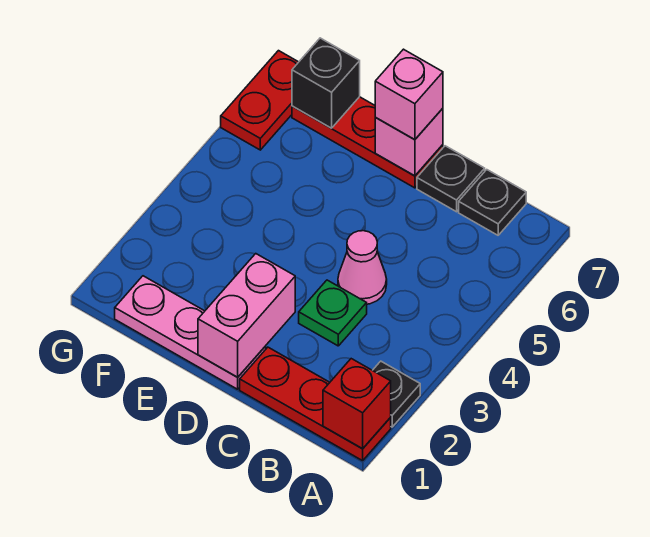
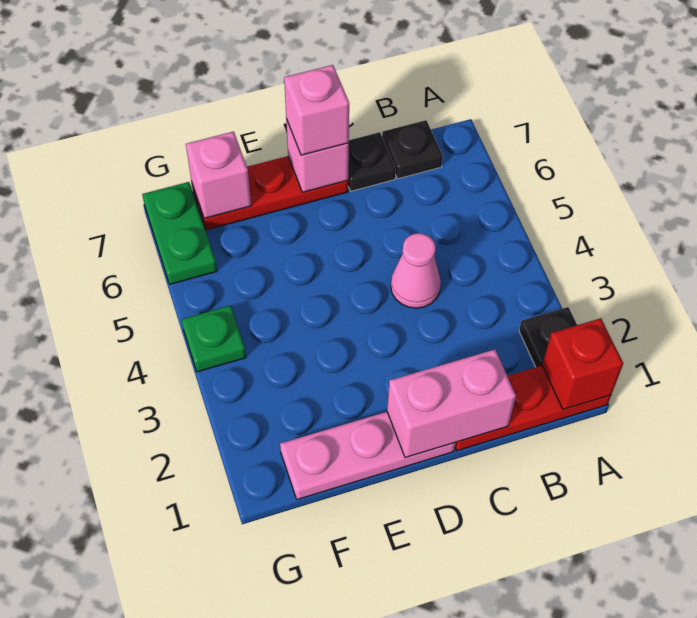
green plate C3 level 1 -> green plate G4 level 1
pink brick D1:D2 level 2 -> pink brick C1:D1 level 2
black brick F7 level 2 -> pink brick F7 level 2
red plate G6:G7 level 1 -> green plate G6:G7 level 1

